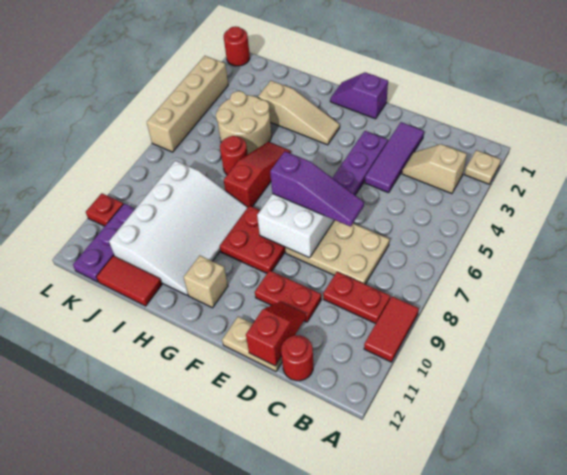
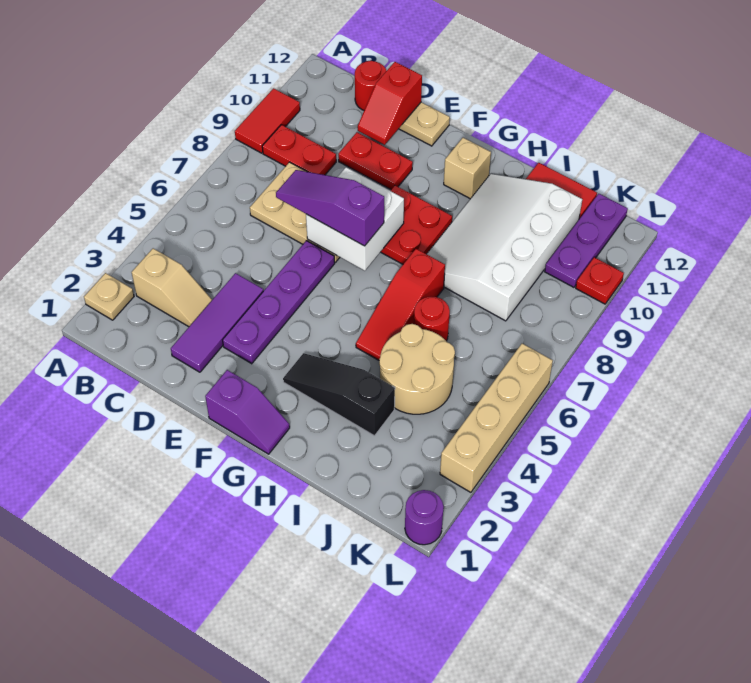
tan slope G3:I3 level 1 top I -> black slope G3:I3 level 1 top I
red round brick L1 level 1 -> purple round brick L1 level 1

